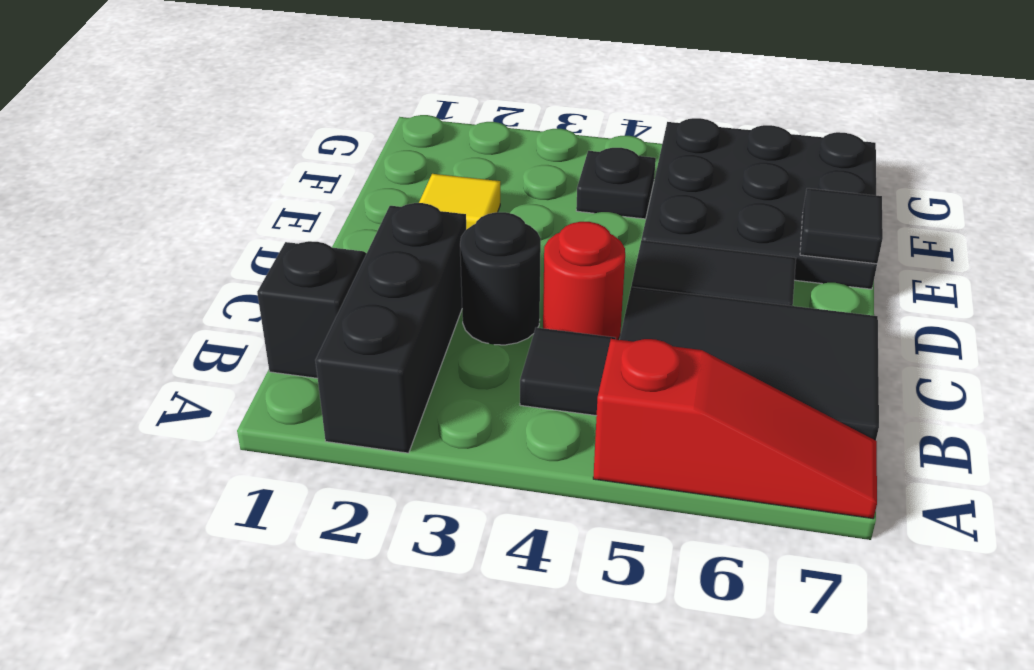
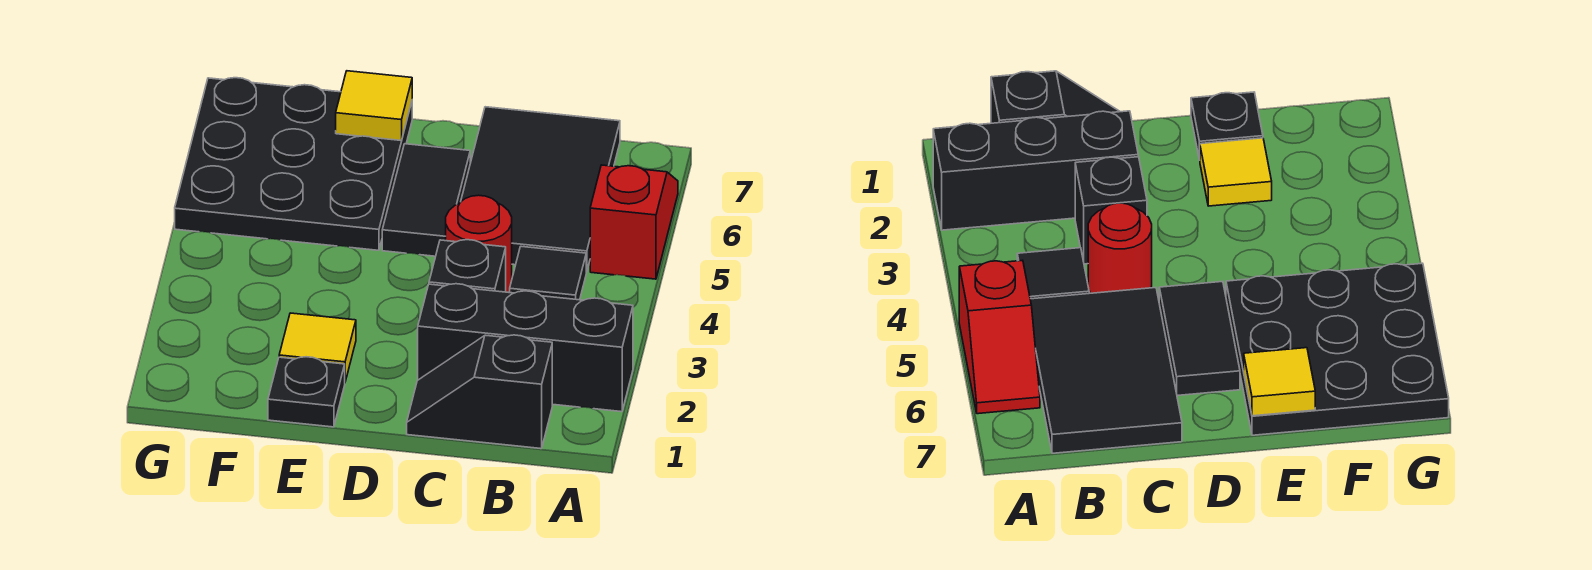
red slope A5:A7 level 1 top 5 -> red slope A5:A6 level 1 top 5
black round brick C3 level 1 -> black brick C3 level 1
black tile E7 level 2 -> yellow tile E7 level 2
black plate F4 level 1 -> black plate E1 level 1

